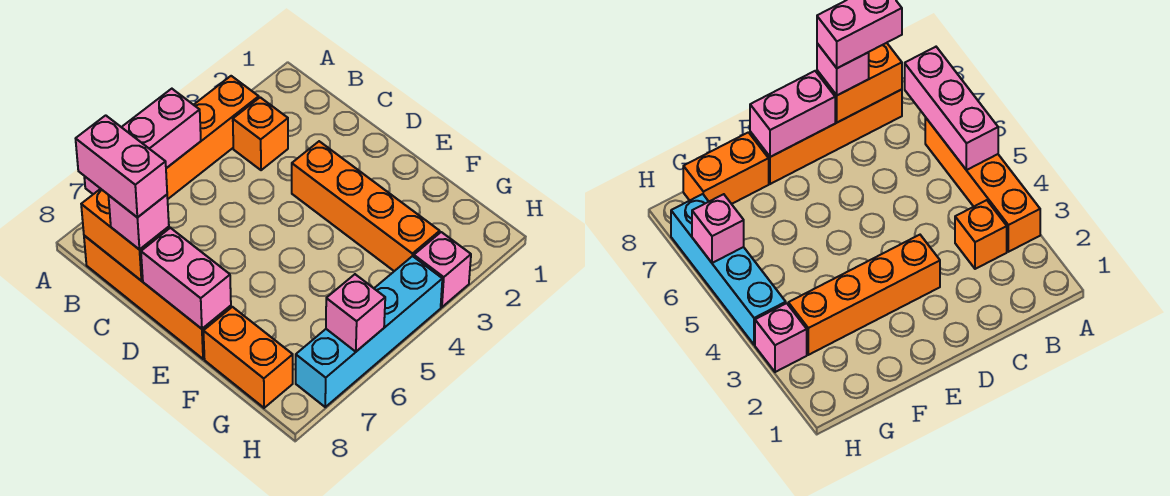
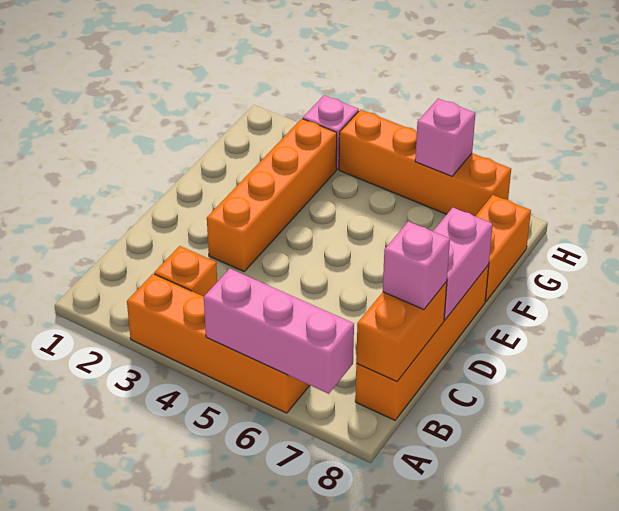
pink brick B8:C8 level 4 -> none
cyan brick H4:H7 level 1 -> orange brick H4:H7 level 1

